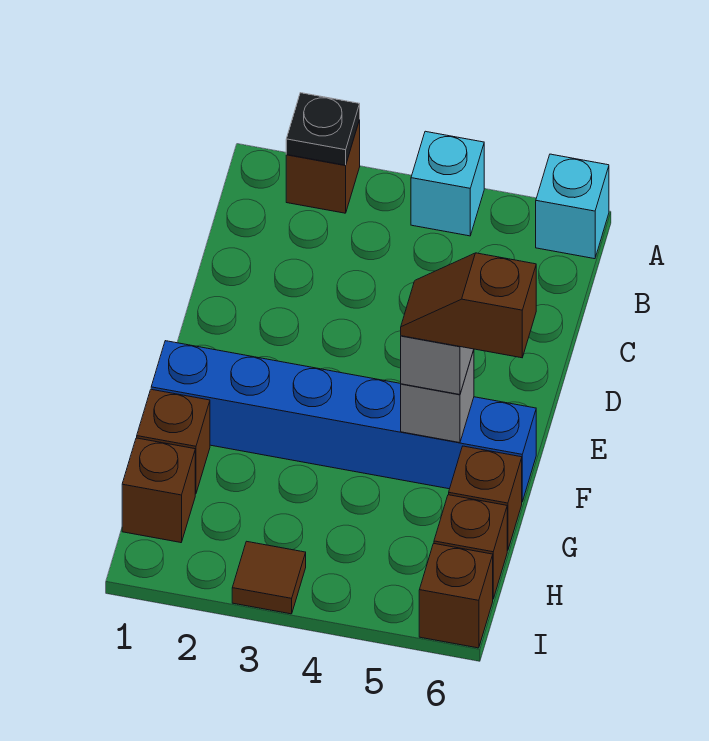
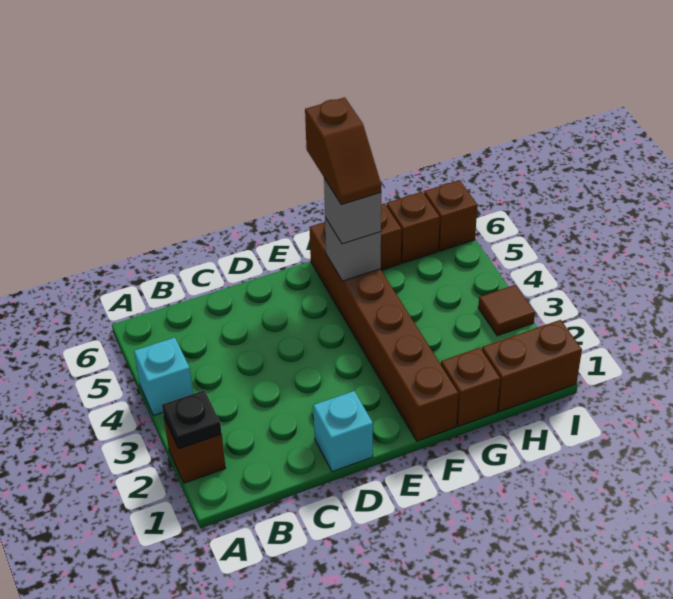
cyan brick A6 level 1 -> cyan brick D1 level 1
blue brick F1:F6 level 1 -> brown brick F1:F6 level 1
brown brick H1 level 1 -> brown brick H1:I1 level 1

